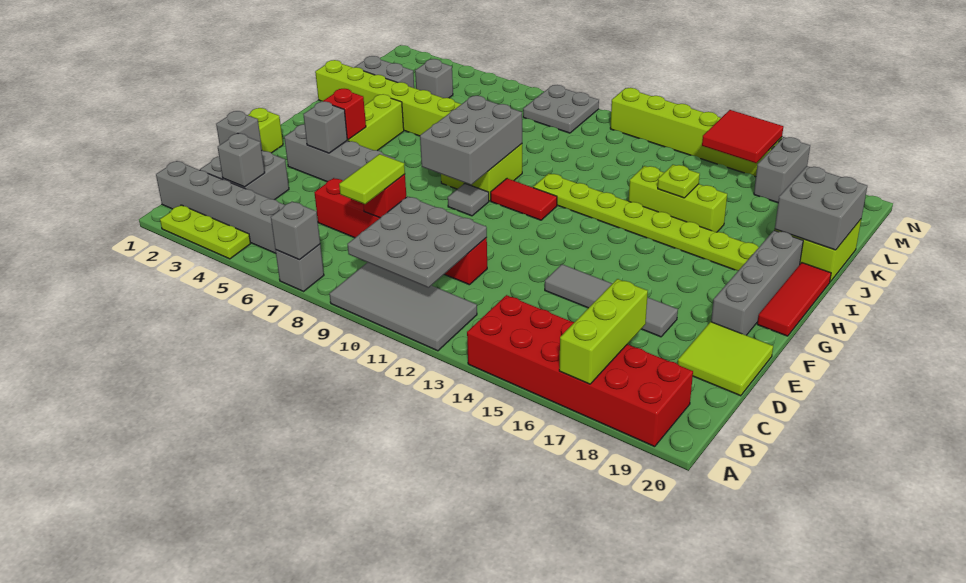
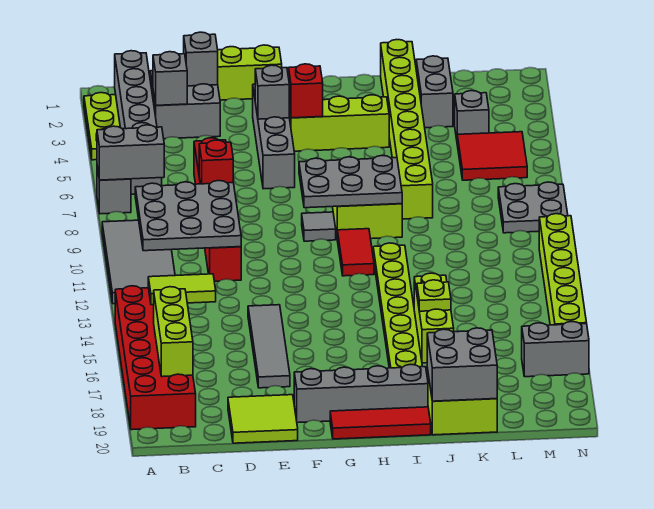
grey brick A7 level 2 -> grey brick A7:B7 level 2
lime brick A17:C17 level 2 -> lime brick B16:B18 level 2
lime tile C8:D8 level 3 -> lime tile B14:C14 level 2
grey brick G8:I9 level 2 -> grey plate G8:I9 level 2
red tile M15:N16 level 2 -> red tile L5:M6 level 1

